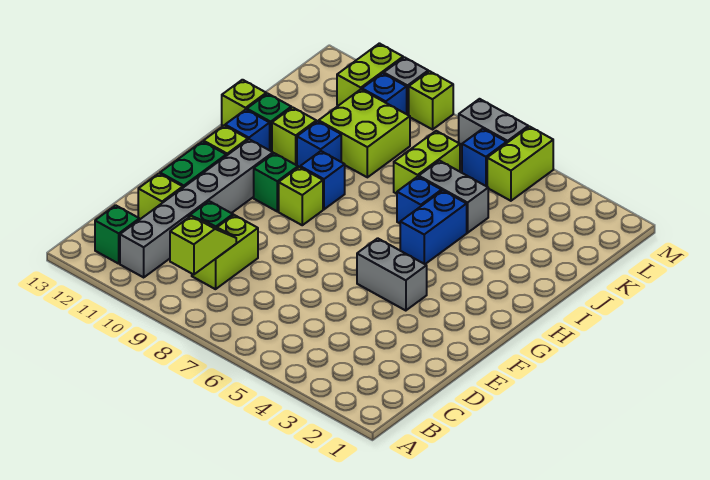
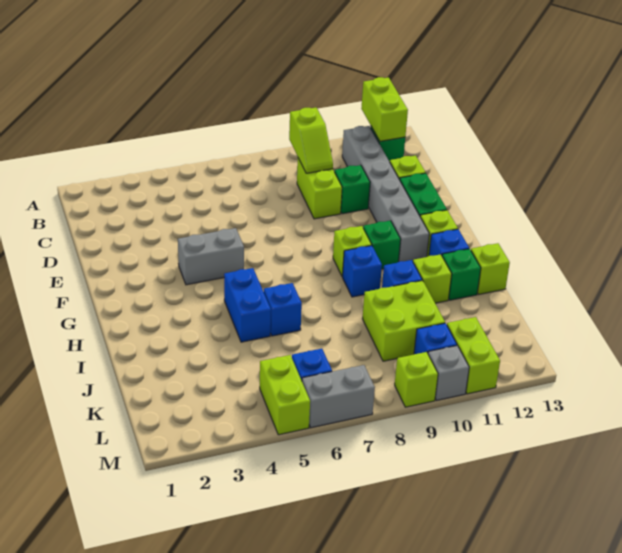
grey brick J5:J6 level 1 -> none
lime brick J7:K7 level 1 -> lime brick A12:B12 level 2

